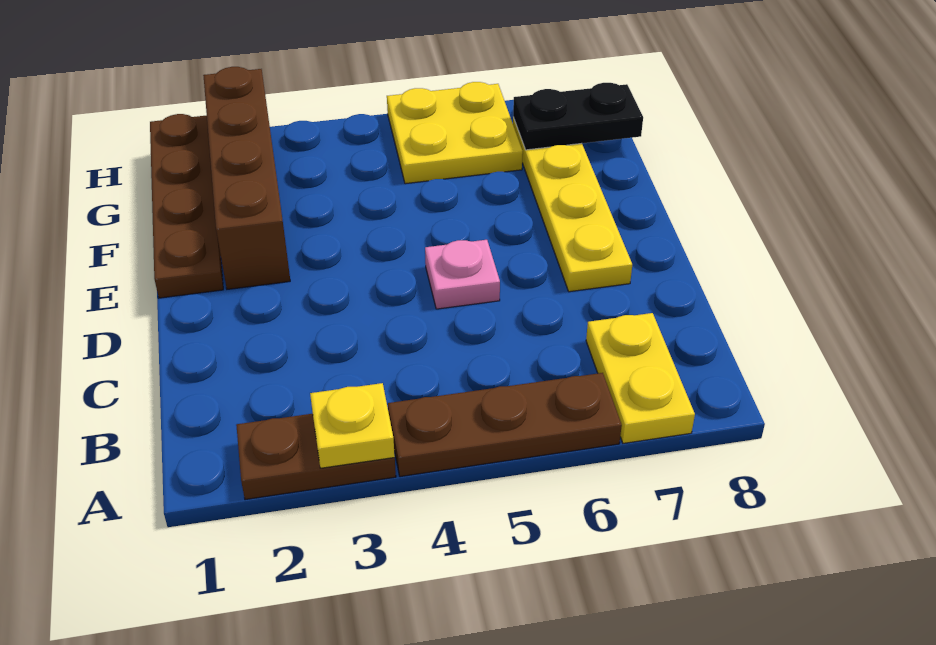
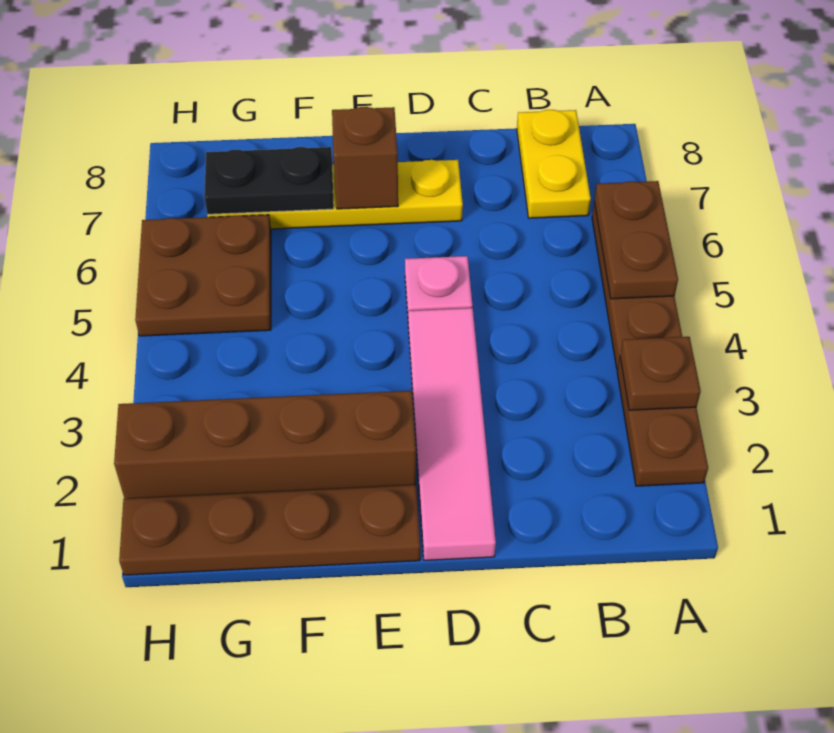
yellow plate A3 level 2 -> brown plate A3 level 2
none -> brown plate A5:A6 level 2
yellow plate A7:B7 level 1 -> yellow plate B7:B8 level 1
none -> pink tile D1:D4 level 1
none -> brown brick E7 level 2
yellow plate G5:H6 level 1 -> brown plate G5:H6 level 1
black plate G7:G8 level 2 -> black plate F7:G7 level 2

